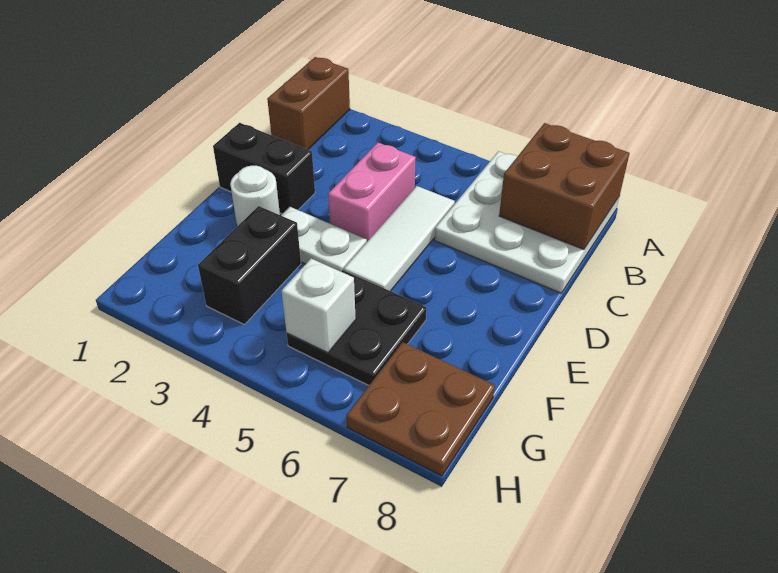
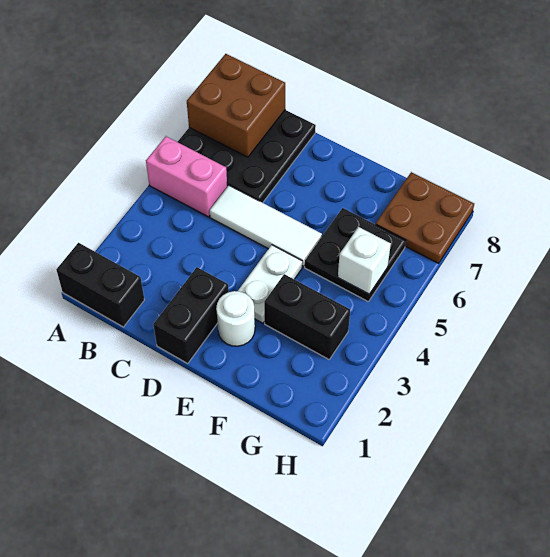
brown brick A1:B1 level 1 -> black brick A1:B1 level 1
white plate A6:C8 level 1 -> black plate A6:C8 level 1
pink brick C4:D4 level 1 -> pink brick A5:B5 level 1

